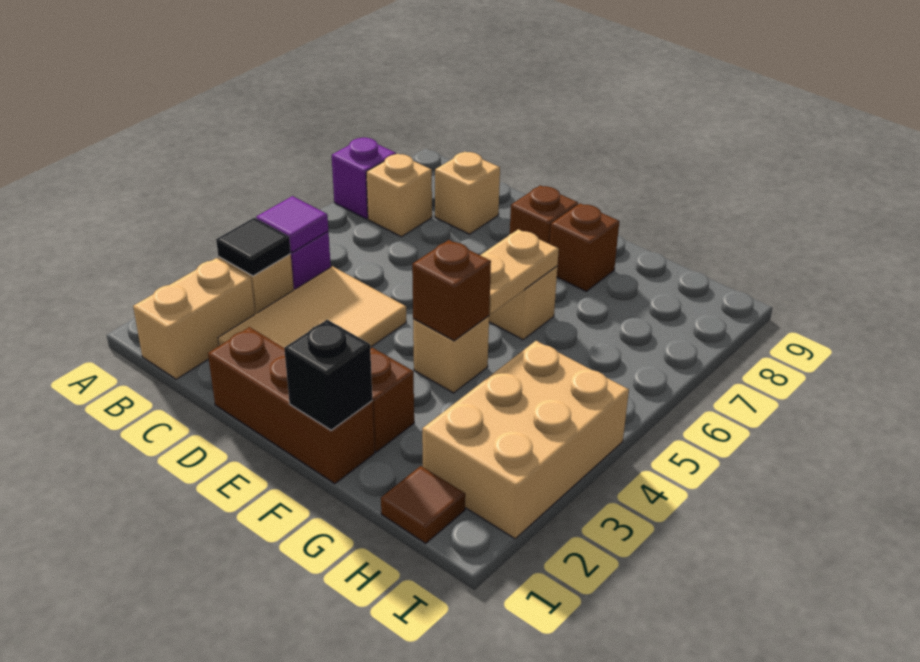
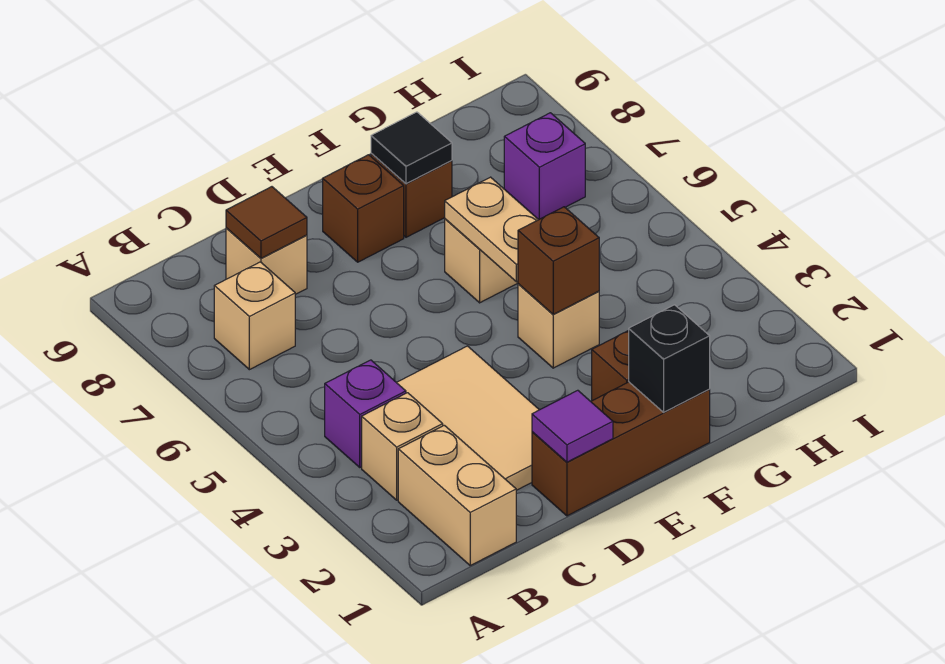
purple brick A7 level 1 -> purple brick H7 level 1
black tile B3 level 2 -> black tile F8 level 2
purple tile B4 level 2 -> purple tile D1 level 2
brown tile H1 level 1 -> brown tile C8 level 2
tan brick H2:I4 level 1 -> none

